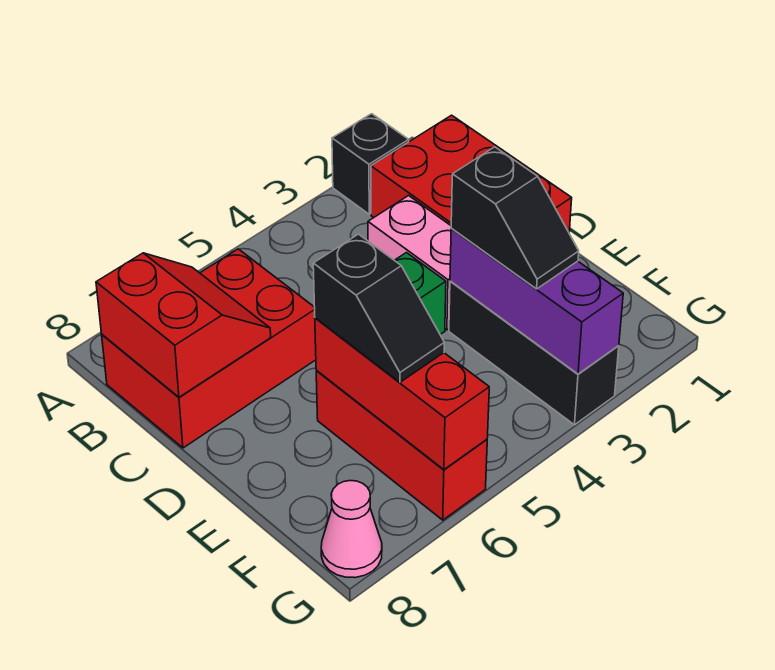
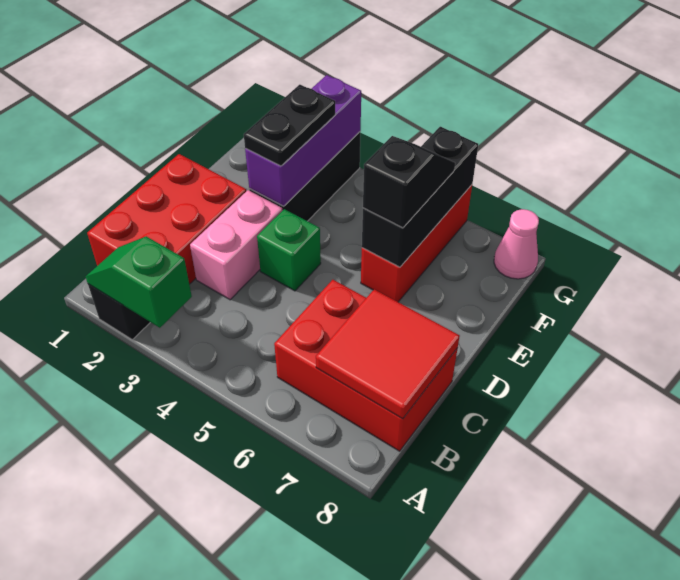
none -> green slope A2:A3 level 2 top 3
red slope B7:C8 level 2 top 8 -> red tile B7:C8 level 2
black slope E3:F3 level 3 top E -> black plate E3:F3 level 3
red brick E6:G6 level 2 -> black brick E6:G6 level 2

